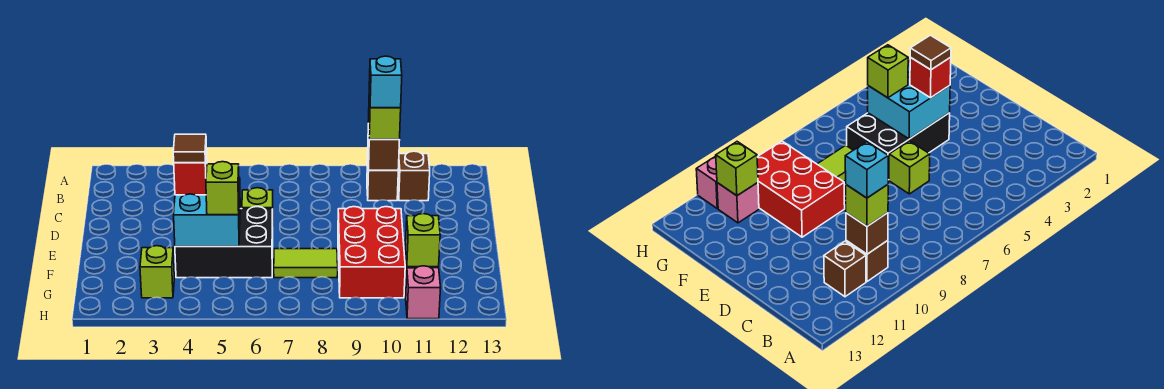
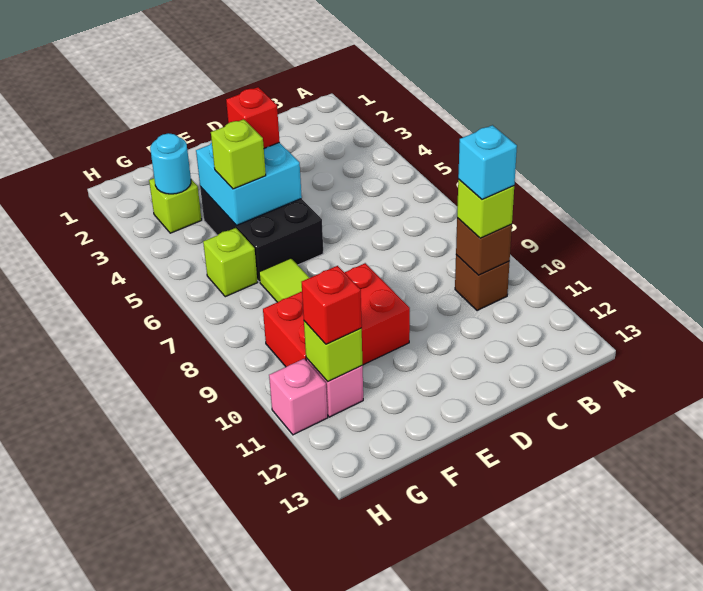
brown brick B11 level 1 -> none
lime brick D6 level 1 -> lime brick G6 level 1
brown tile E4 level 4 -> none
none -> cyan round brick G3 level 2
none -> red brick G11 level 3

